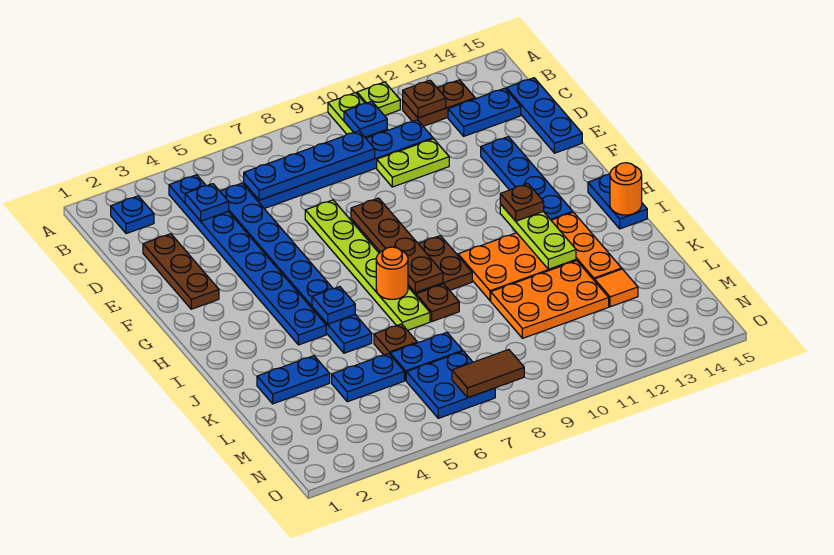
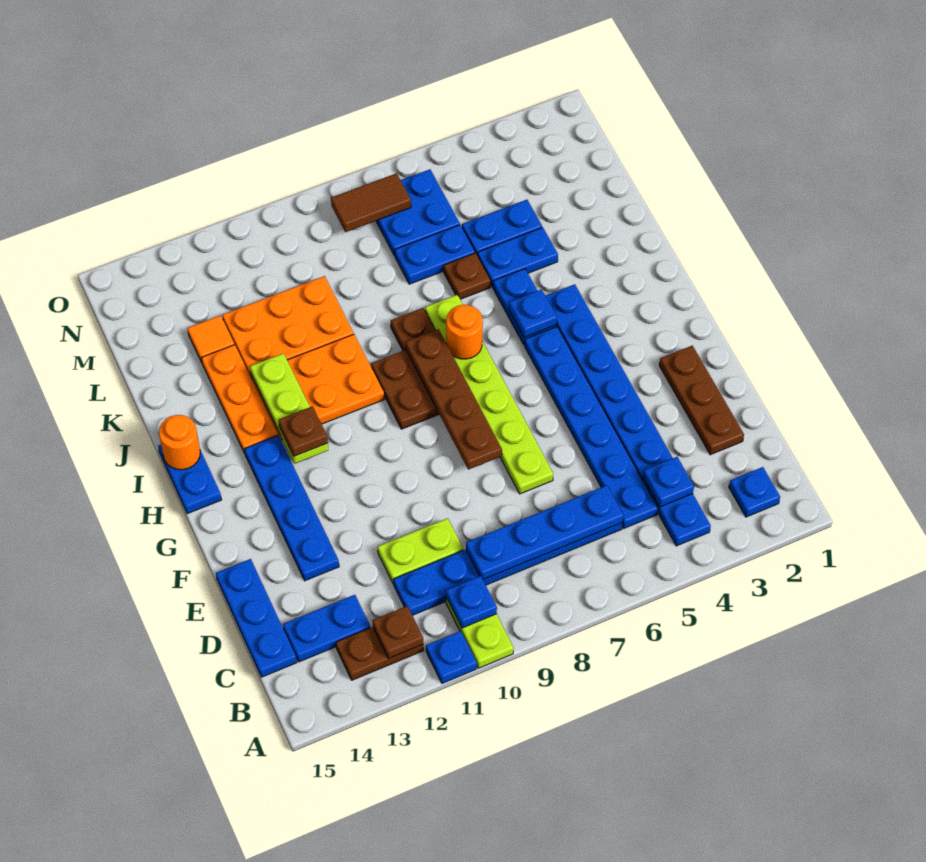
lime plate A11 level 1 -> blue plate A11 level 1
blue plate K2:K3 level 1 -> blue plate K4:K5 level 1

